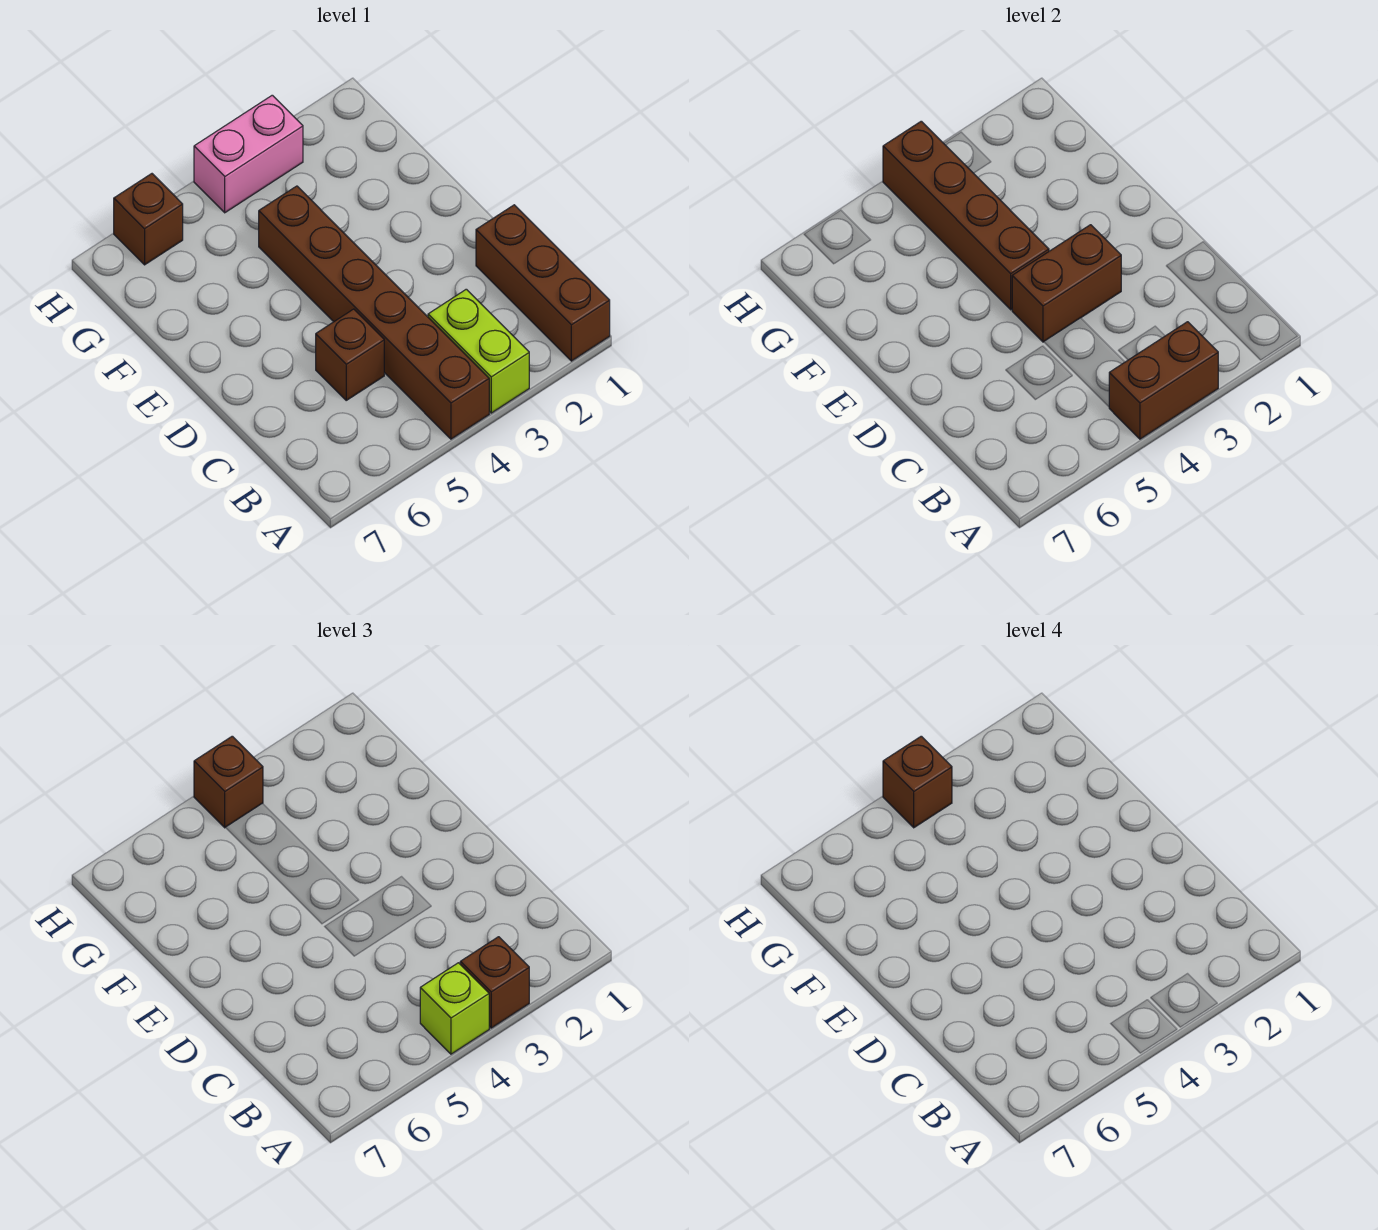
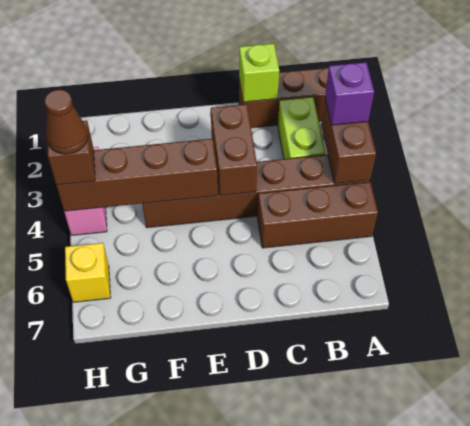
lime brick A3:B3 level 1 -> lime brick B2:B3 level 1
brown brick A3 level 3 -> purple brick A3 level 3
lime brick A4 level 3 -> lime brick C1 level 2
brown brick C5 level 1 -> brown brick A5:C5 level 1
brown brick H4 level 4 -> brown cone H4 level 4
brown brick H6 level 1 -> yellow brick H6 level 1

